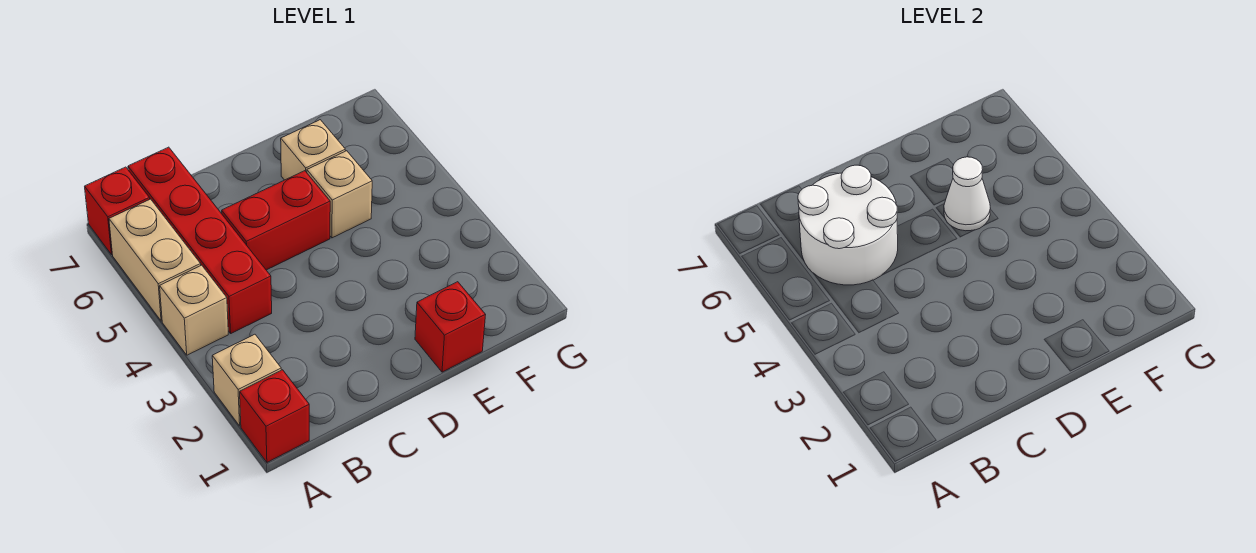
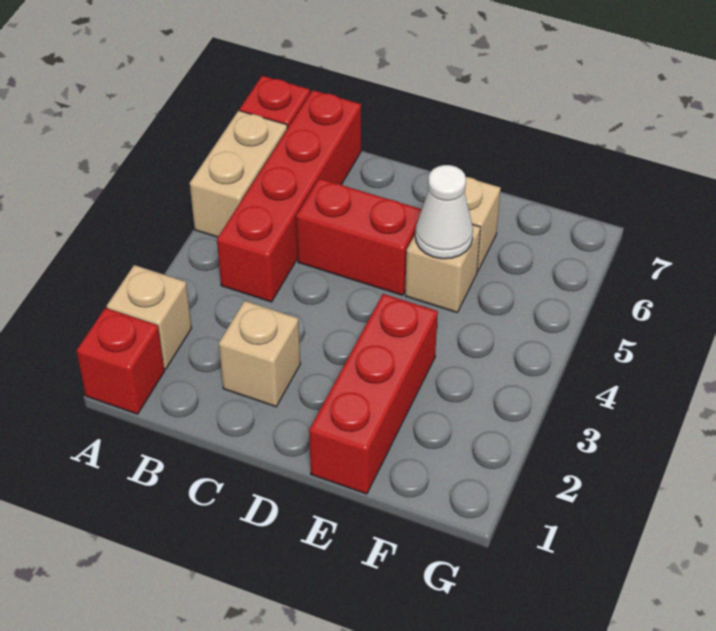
tan brick A4 level 1 -> tan brick C2 level 1
white round brick B5:C6 level 2 -> none
red brick E1 level 1 -> red brick E1:E3 level 1

